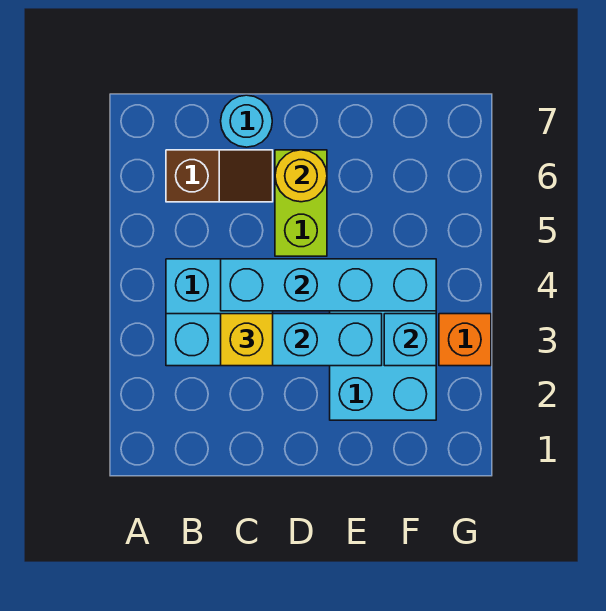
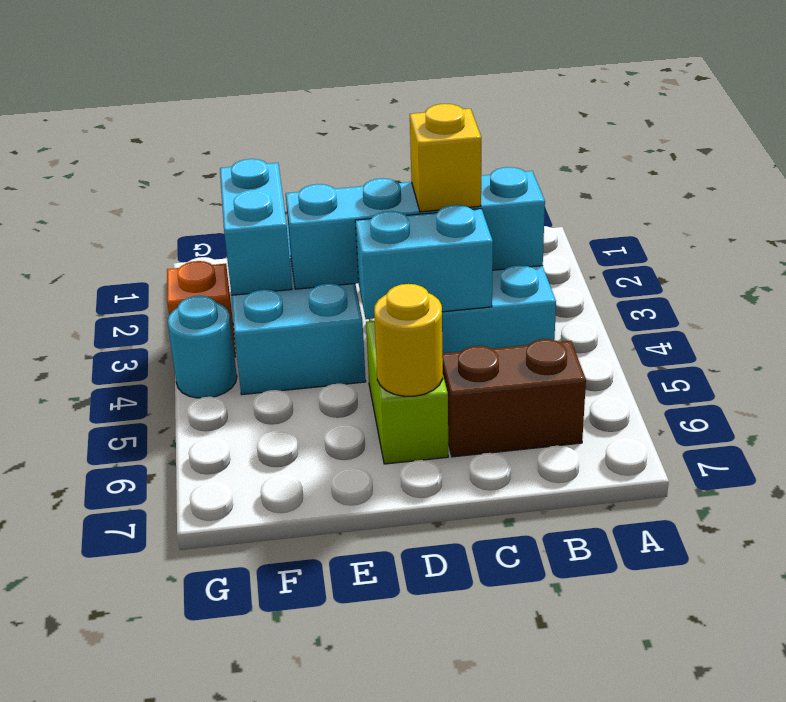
brown slope B6:C6 level 1 top B -> brown brick B6:C6 level 1
cyan brick C4:F4 level 2 -> cyan brick C4:D4 level 2
cyan round brick C7 level 1 -> cyan round brick G4 level 1
cyan brick F3 level 2 -> cyan brick F2:F3 level 2

